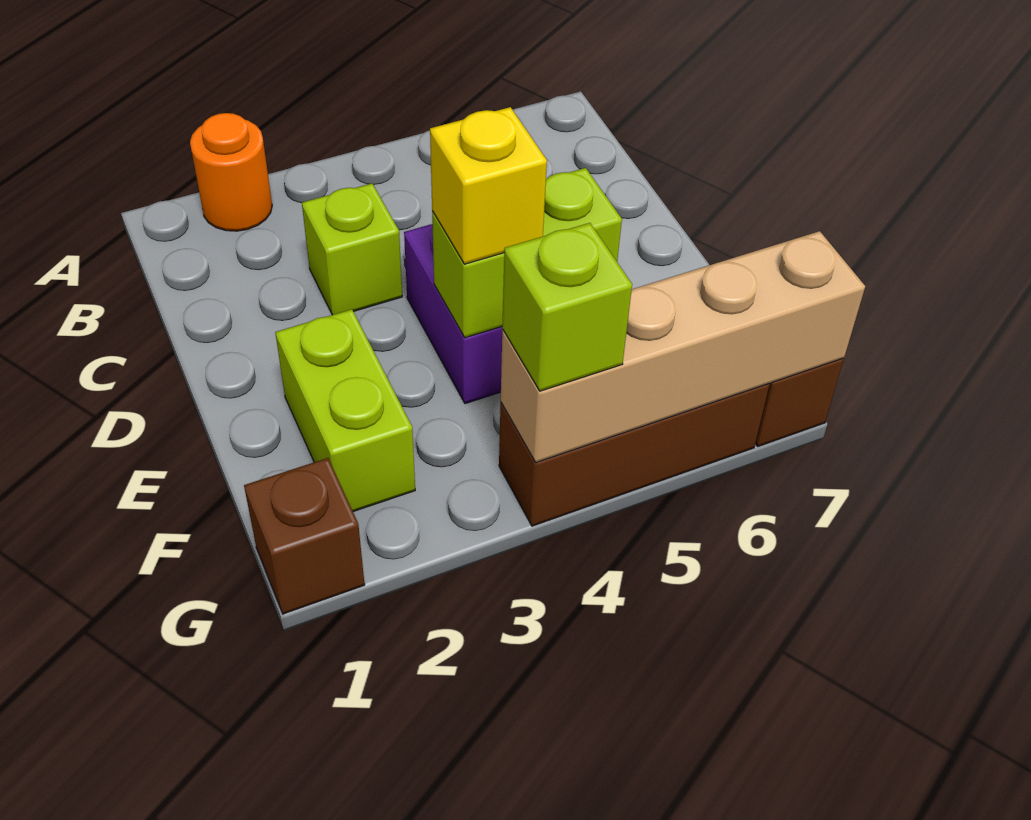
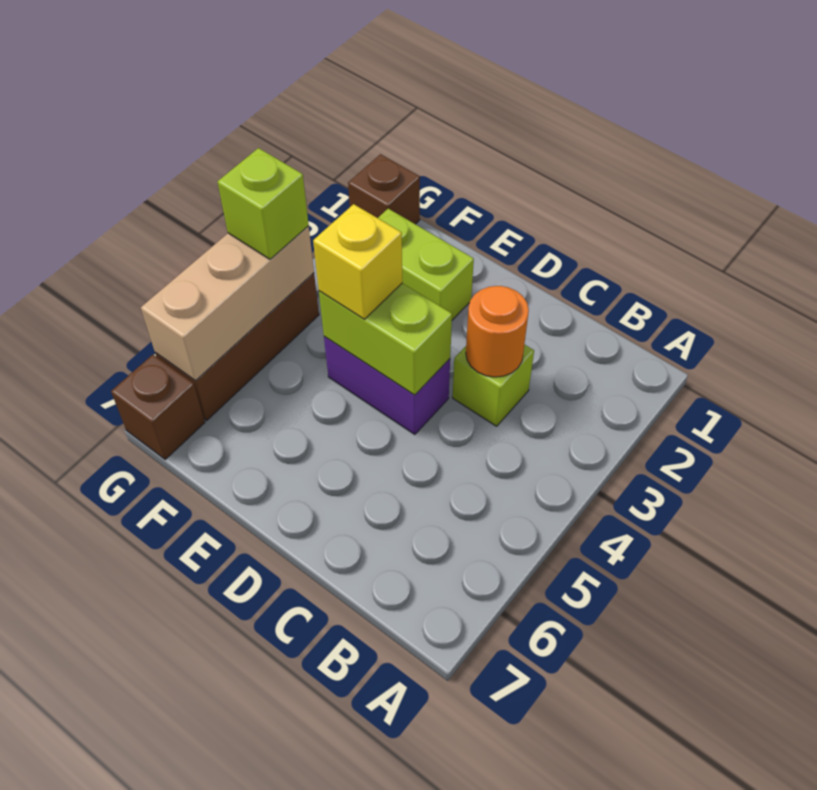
orange round brick A2 level 1 -> orange round brick C3 level 2
lime brick E4:E5 level 2 -> lime brick D4:E4 level 2
tan brick G4:G7 level 2 -> tan brick G4:G6 level 2

